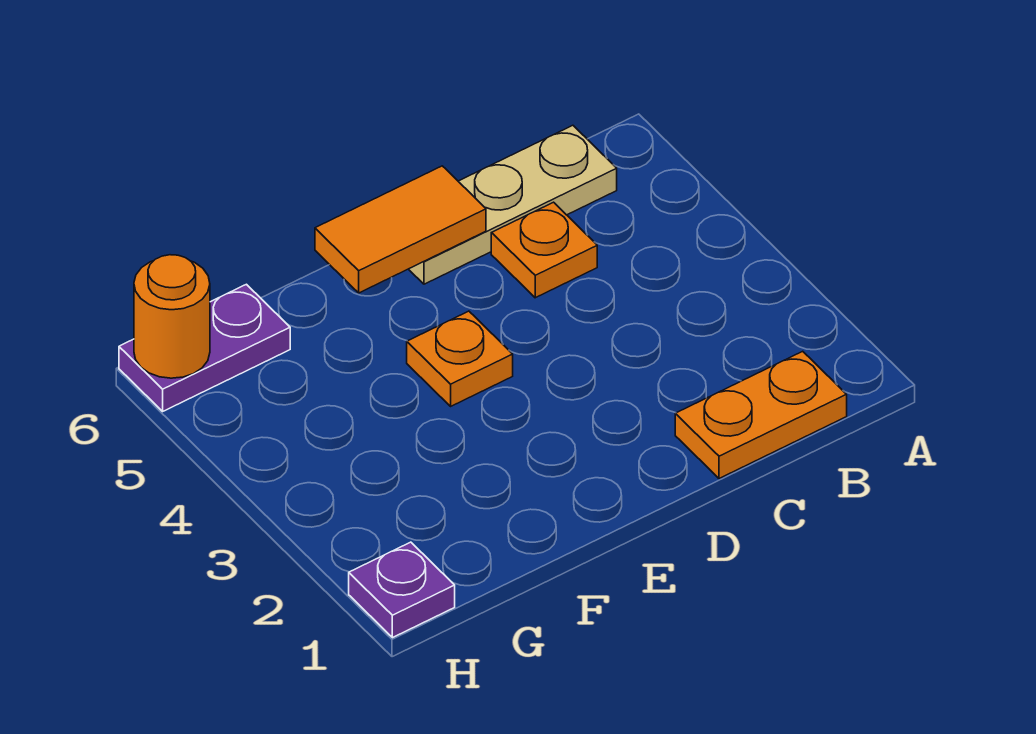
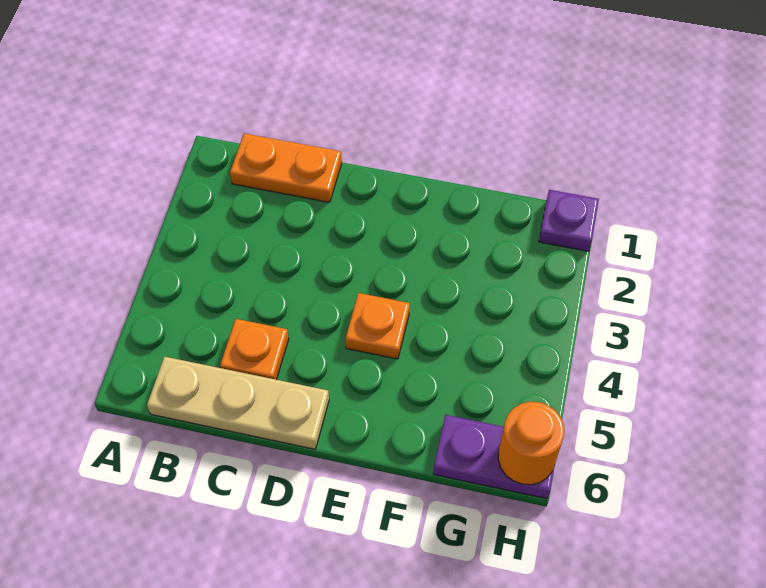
orange tile D6:E6 level 2 -> none

